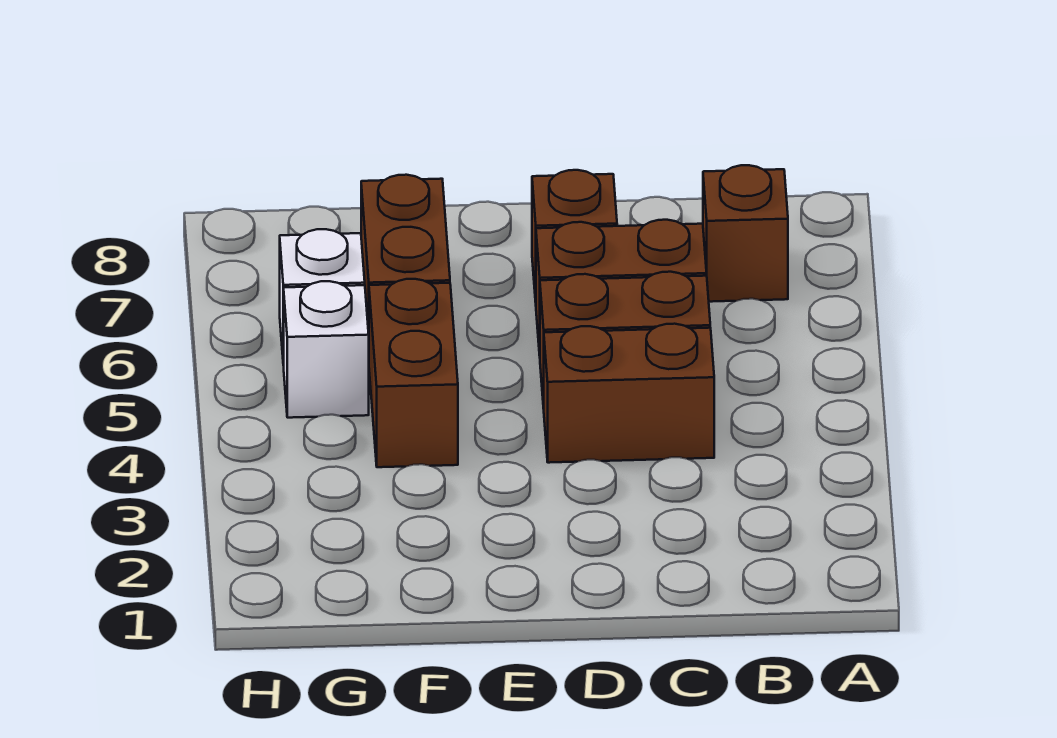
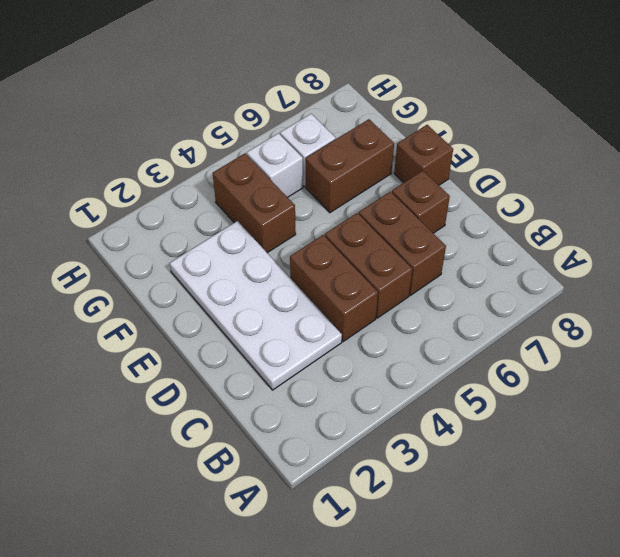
brown brick B7 level 1 -> brown brick E8 level 1
none -> white plate C2:F3 level 1
brown brick F4:F5 level 1 -> brown brick F4:G4 level 1

